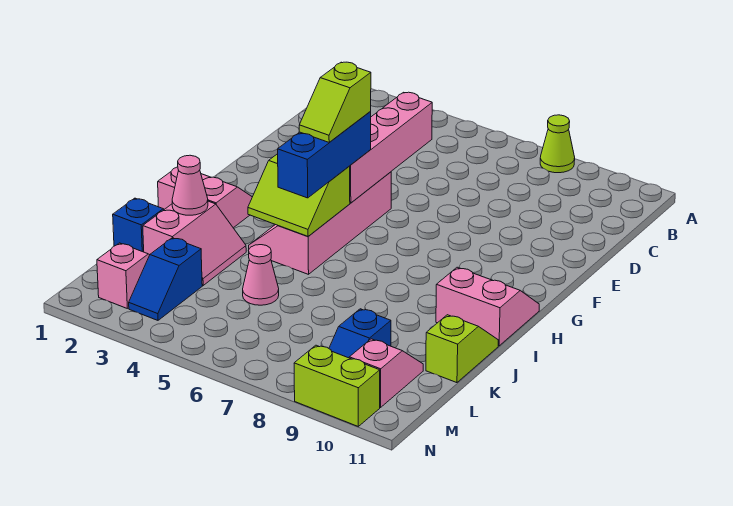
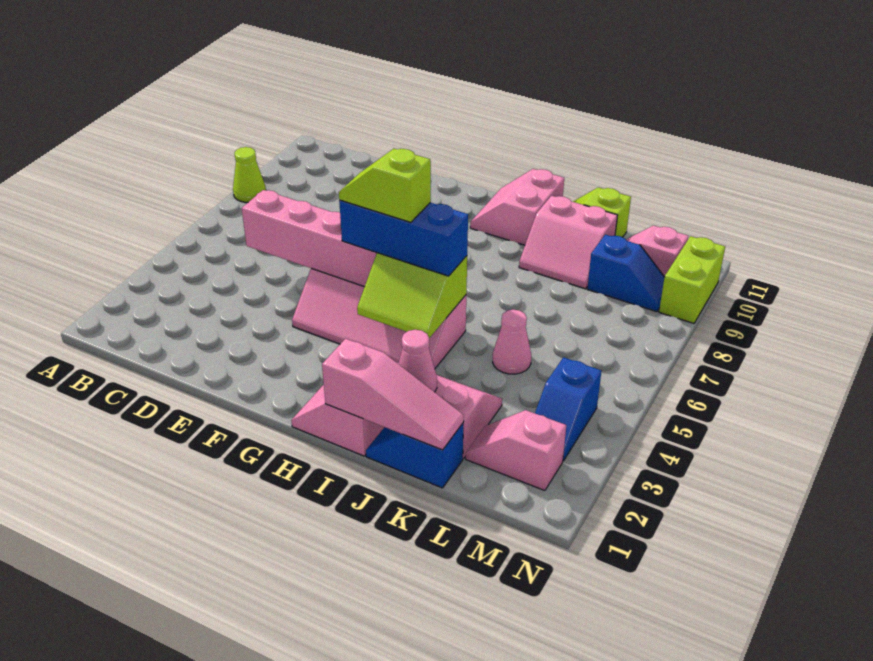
lime slope G5:H5 level 4 top G -> lime slope G5:H5 level 4 top H
lime slope H4:I5 level 2 top H -> lime slope H4:I5 level 2 top 5
none -> pink slope I1:K1 level 2 top I
none -> pink slope J9:K10 level 1 top 10
blue slope L3:M3 level 1 top L -> blue slope M3:M4 level 1 top 4

